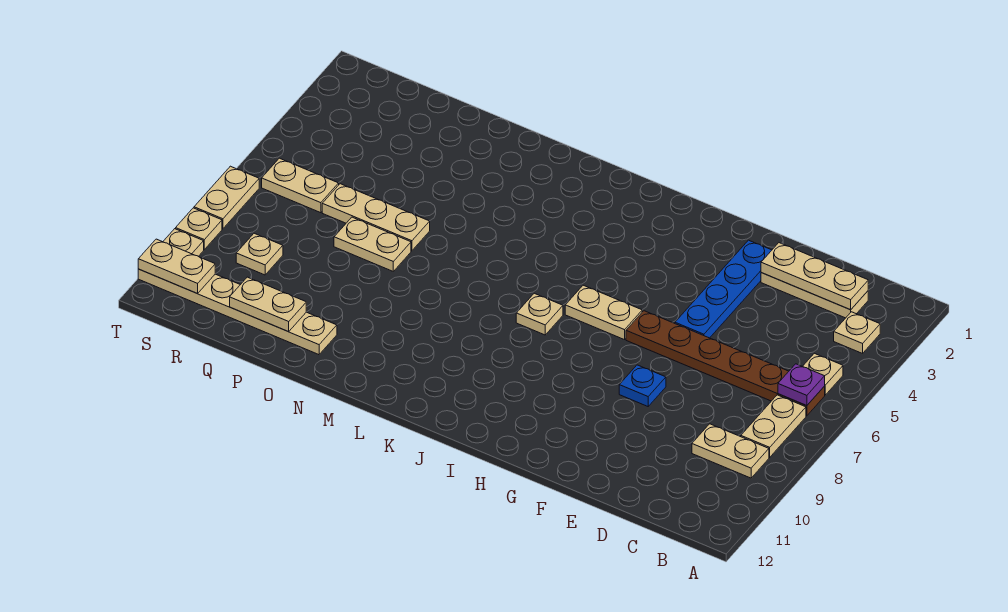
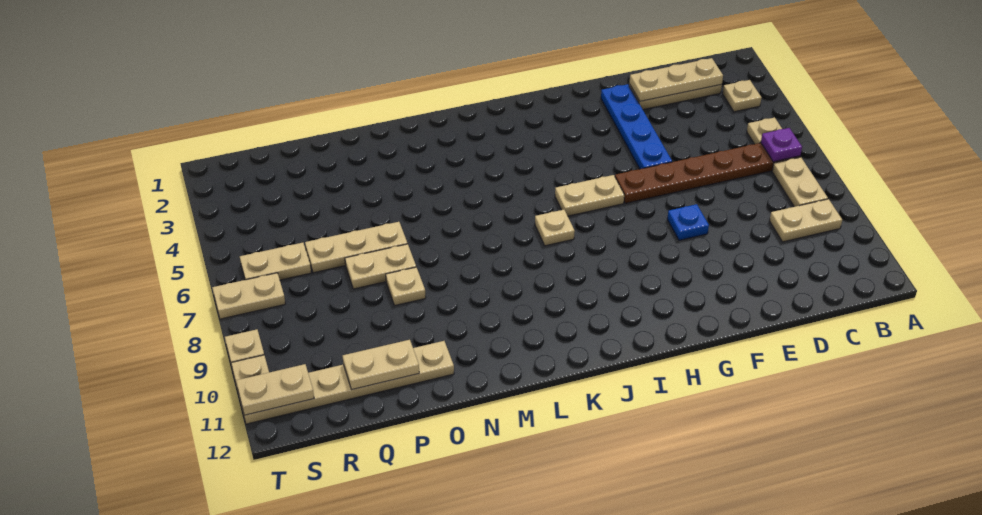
tan plate R9 level 1 -> tan plate O8 level 1
tan plate T7:T8 level 1 -> tan plate S7:T7 level 1

